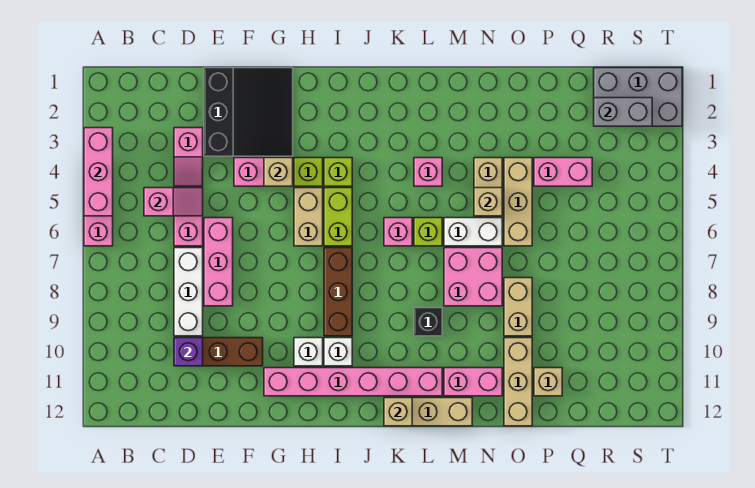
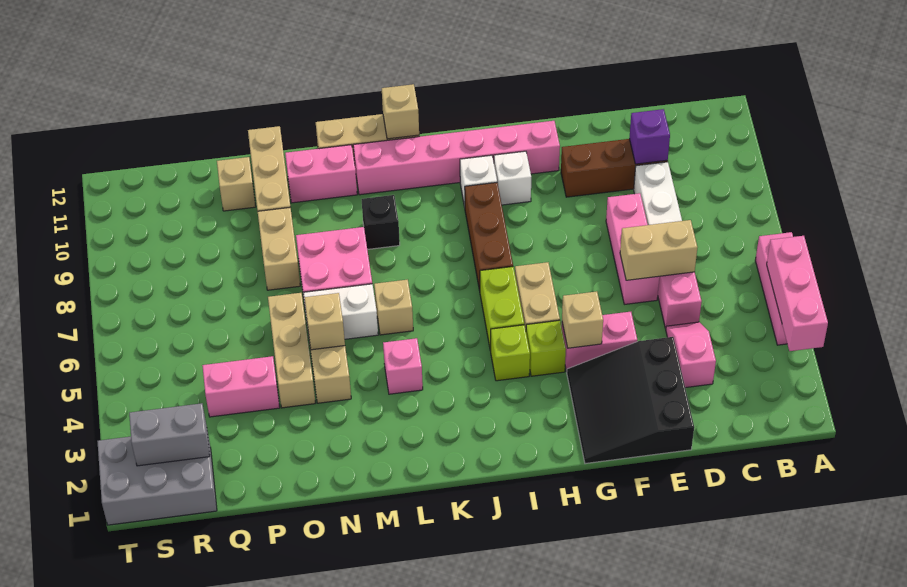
pink slope C5:D5 level 2 top C -> none
none -> tan brick D6:E6 level 2
pink brick K6 level 1 -> none
lime brick L6 level 1 -> tan brick L6 level 1

